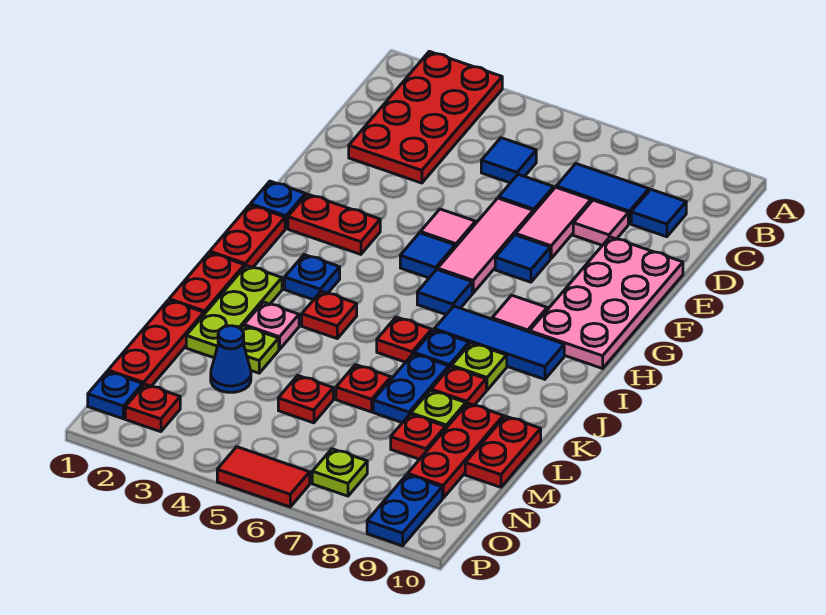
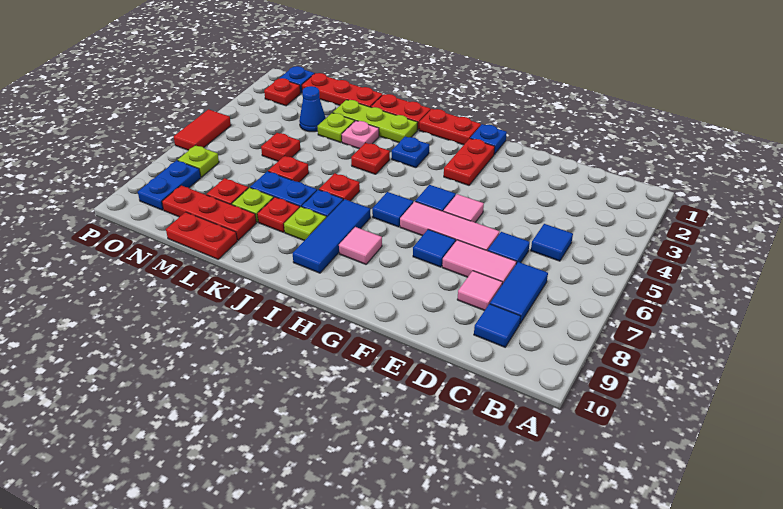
red plate A2:D3 level 1 -> none
pink plate E9:H10 level 1 -> none
blue plate O9:P9 level 1 -> blue plate O8:O9 level 1

